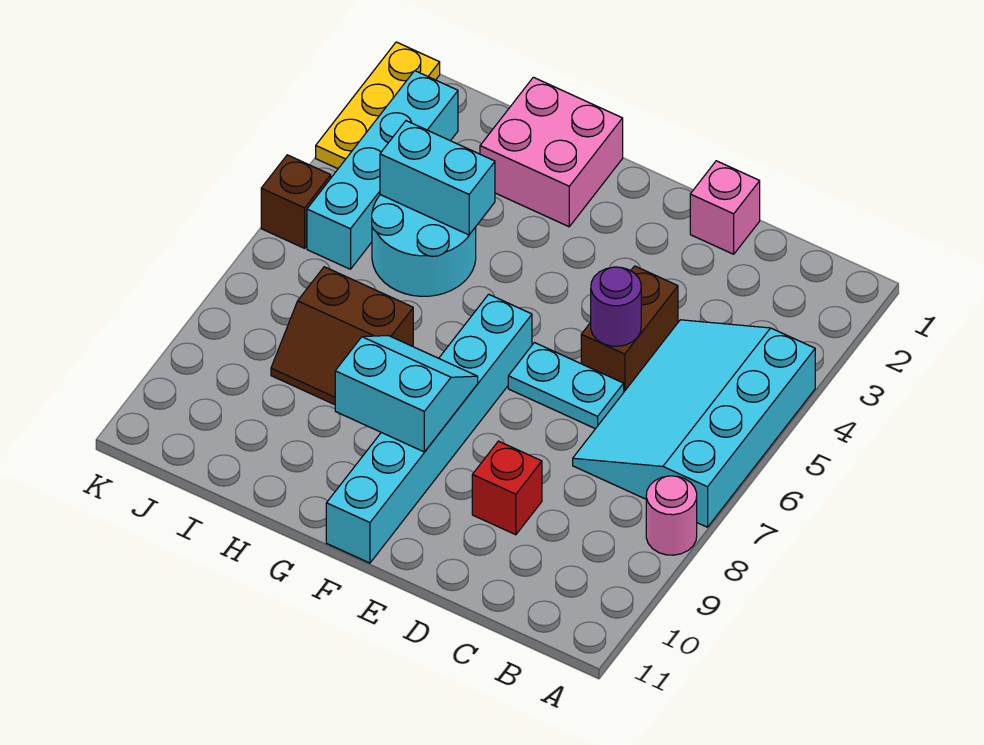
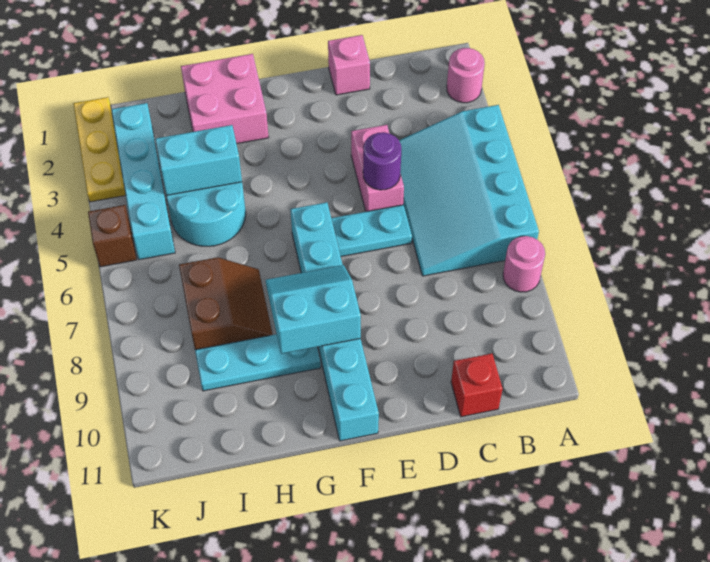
none -> pink round brick A2 level 1
brown brick D4:D5 level 1 -> pink brick D4:D5 level 1
red brick D9 level 1 -> red brick C11 level 1
none -> cyan plate G9:I9 level 1
brown slope H7:I8 level 1 top 7 -> brown slope H7:I8 level 1 top I

